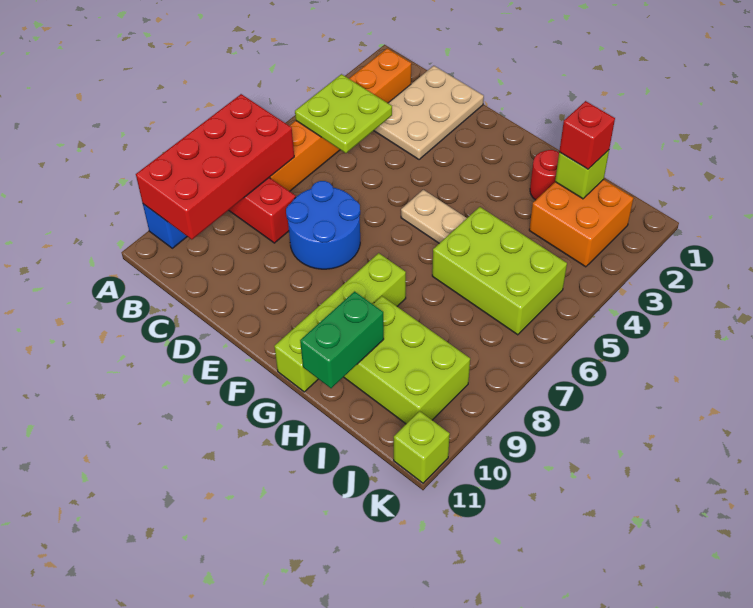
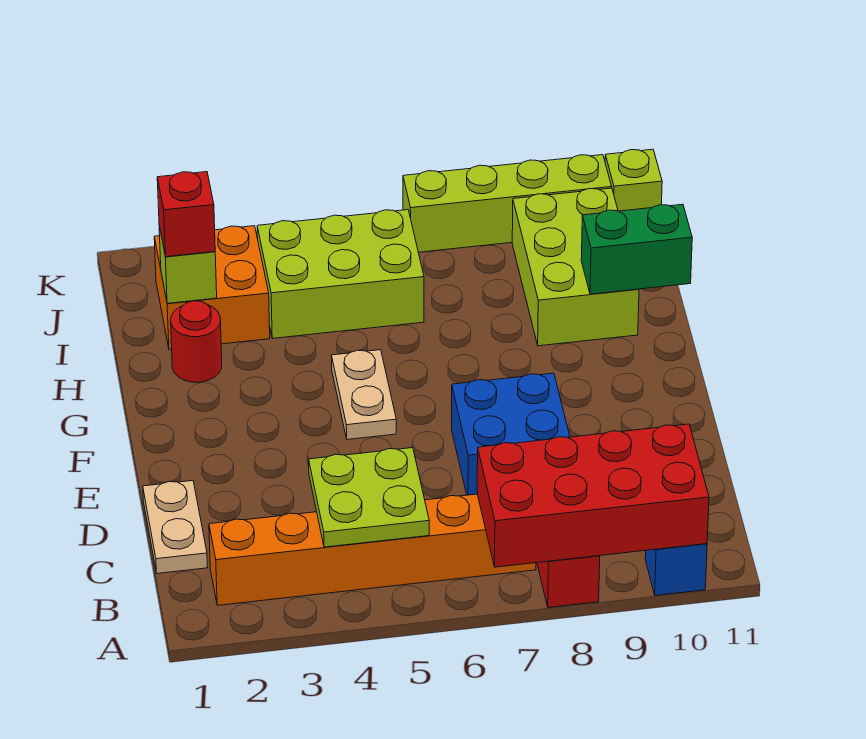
tan plate C1:D3 level 1 -> tan plate C1:D1 level 1
blue round brick D7:E8 level 1 -> blue brick D7:E8 level 1
lime brick G8:G11 level 1 -> lime brick K7:K10 level 1
lime brick H5:J6 level 1 -> lime brick I4:J6 level 1

